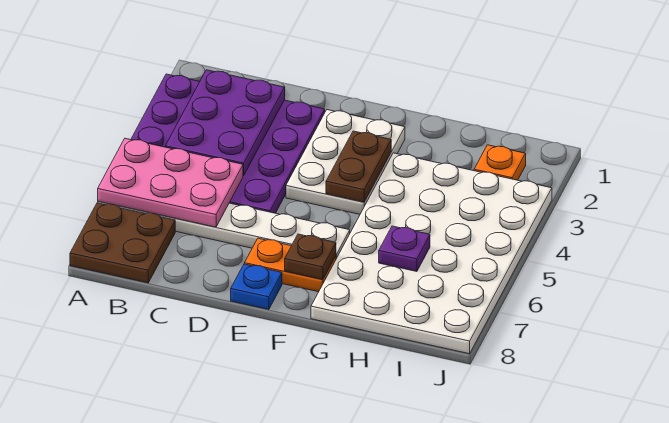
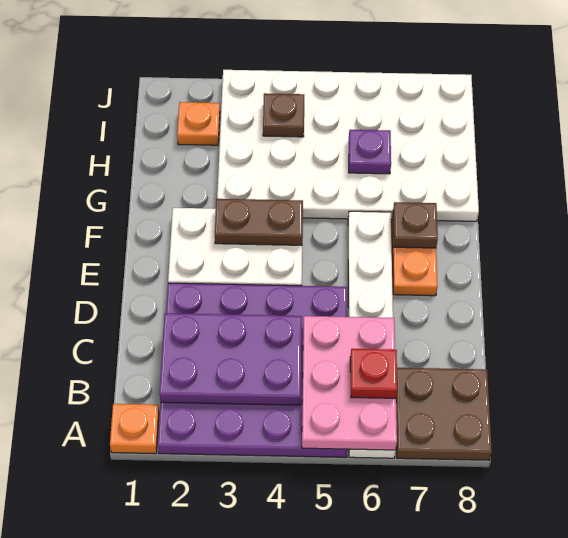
none -> orange plate A1 level 1
none -> red plate B6 level 3
blue plate E8 level 1 -> none
none -> brown plate I4 level 2

